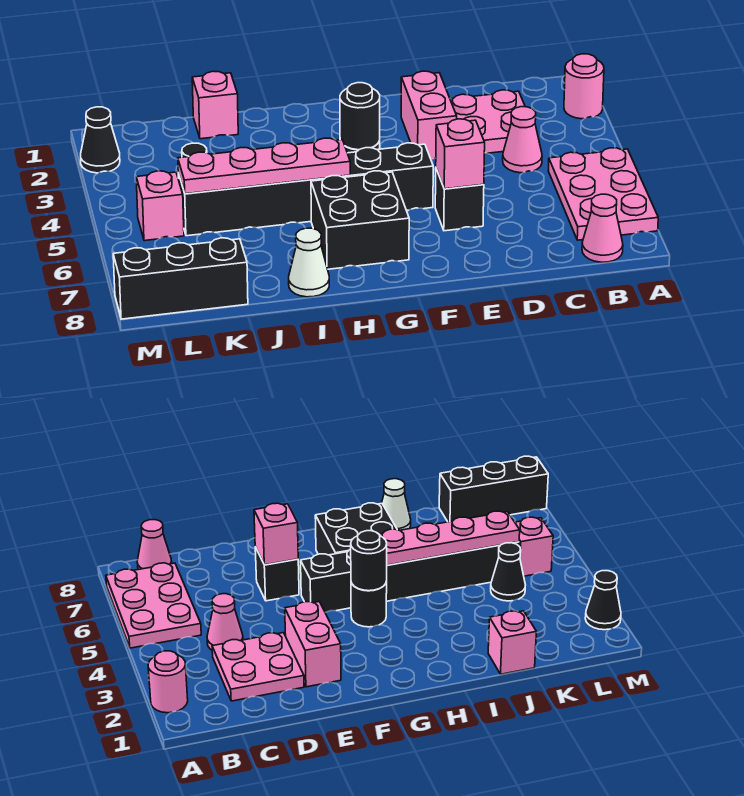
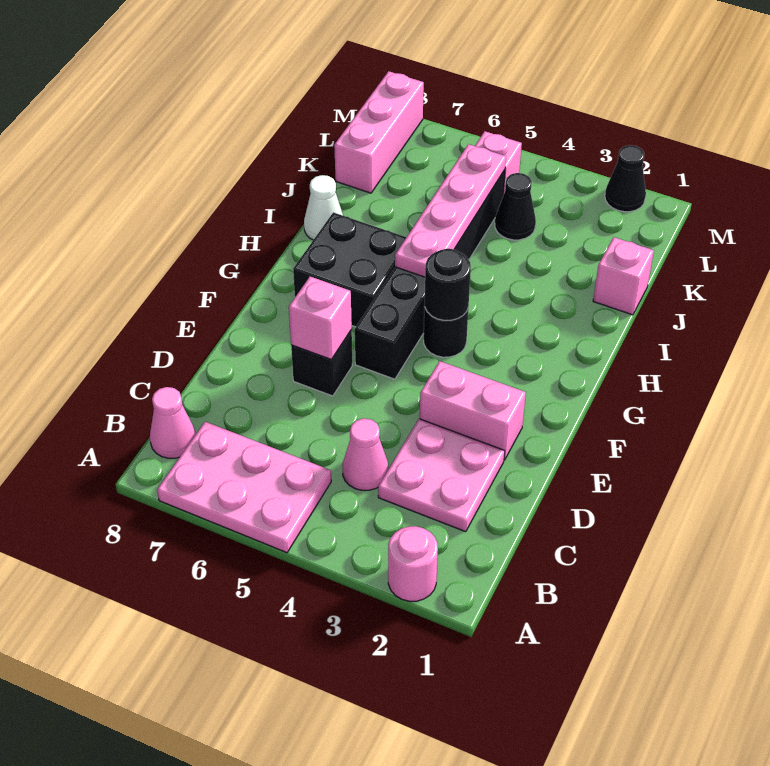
black brick K8:M8 level 1 -> pink brick K8:M8 level 1

